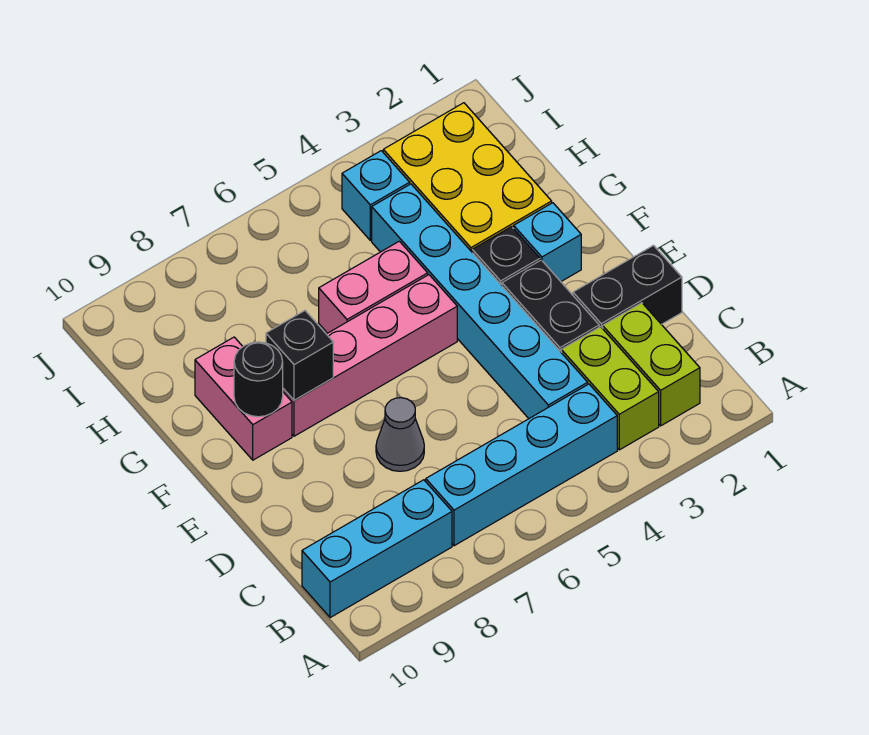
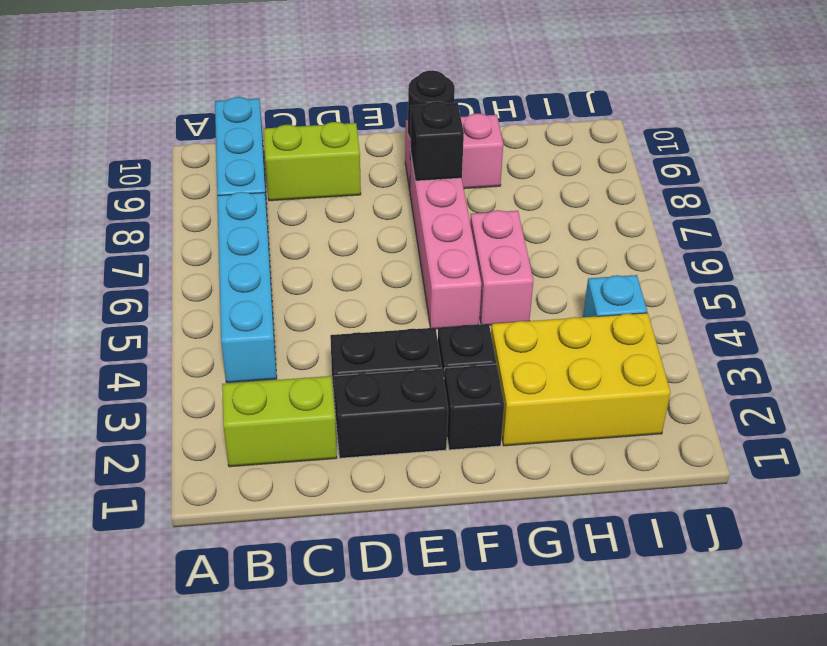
lime brick B3:C3 level 1 -> lime brick C9:D9 level 1
cyan brick C4:H4 level 1 -> none
black brick D1:D2 level 1 -> black brick D2:E2 level 1
grey cone D7 level 1 -> none
cyan brick F2 level 1 -> black brick F2 level 1

